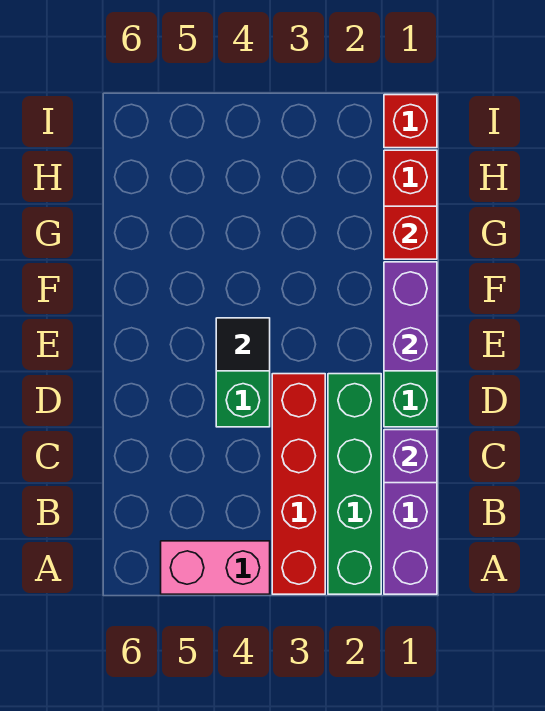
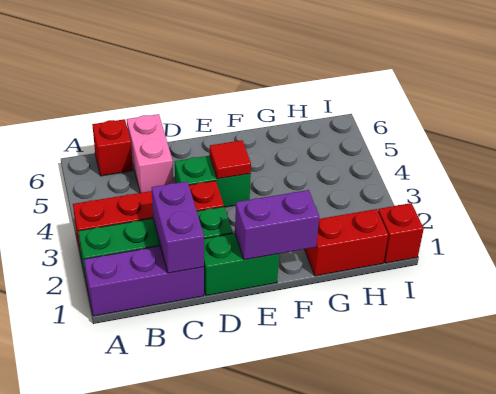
pink brick A4:A5 level 1 -> pink brick C5:C6 level 1
purple brick C1 level 2 -> purple brick C1:C2 level 2
black tile E4 level 2 -> red tile E4 level 2
red brick G1 level 2 -> red brick B6 level 1

